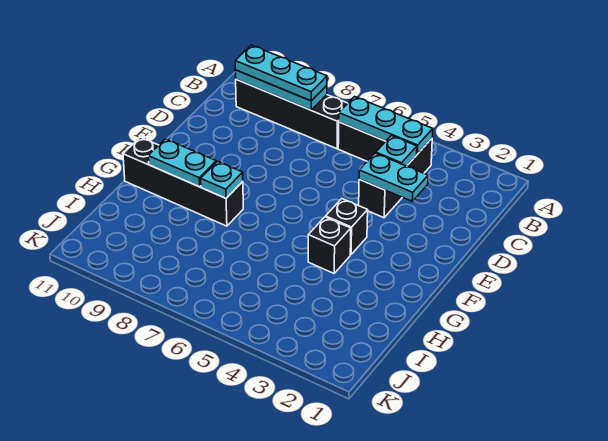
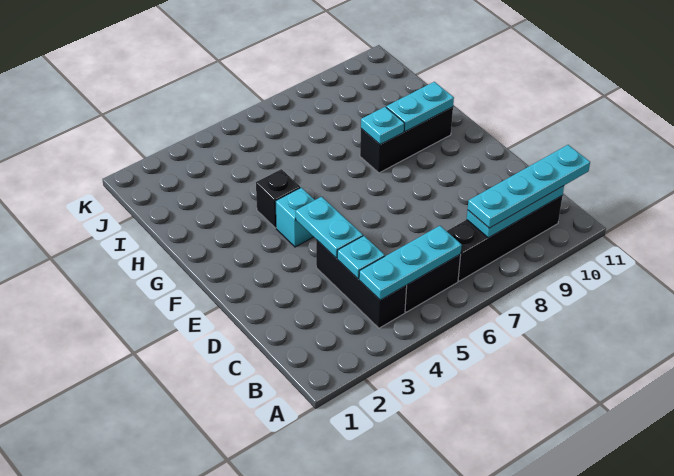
cyan plate B8:B10 level 3 -> cyan plate B8:B11 level 3
cyan plate D3:D4 level 2 -> cyan plate D4:E4 level 2
black brick F4 level 1 -> cyan brick F4 level 1
black brick G8:G11 level 1 -> black brick G8:G10 level 1

